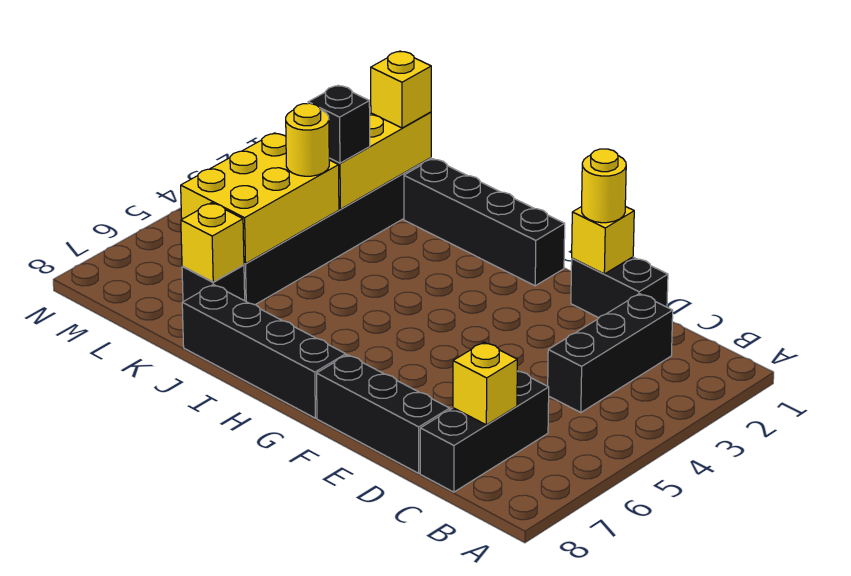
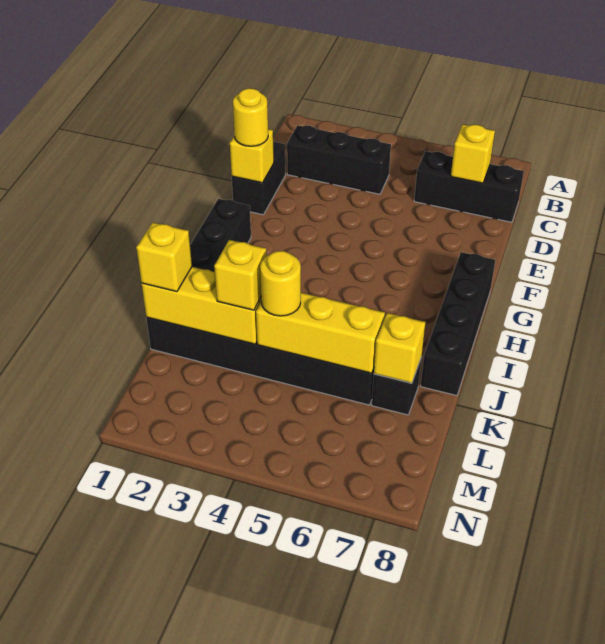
black brick D8:F8 level 1 -> none
black brick K3 level 3 -> yellow brick K3 level 3
yellow brick K4:L6 level 2 -> yellow brick K4:K6 level 2

